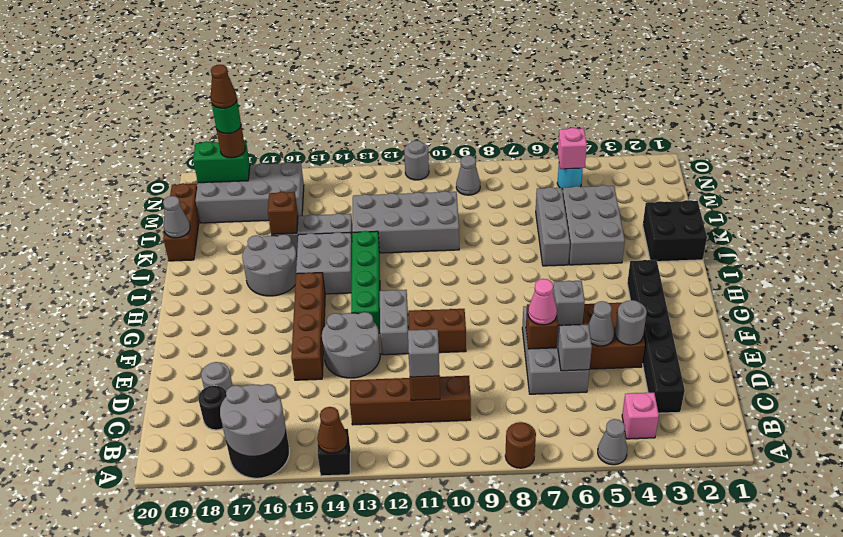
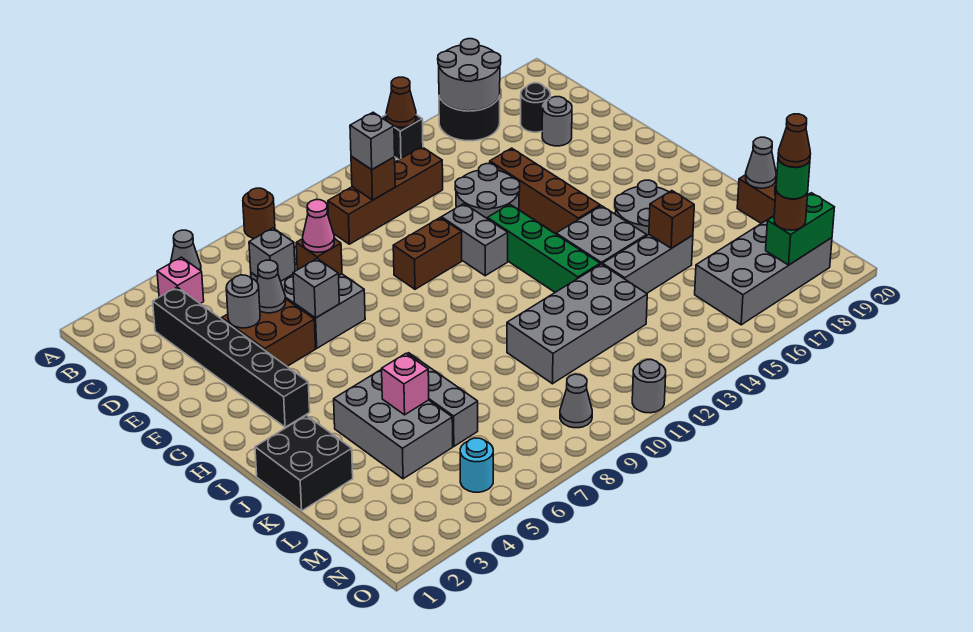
pink brick N5 level 2 -> pink brick K5 level 2

